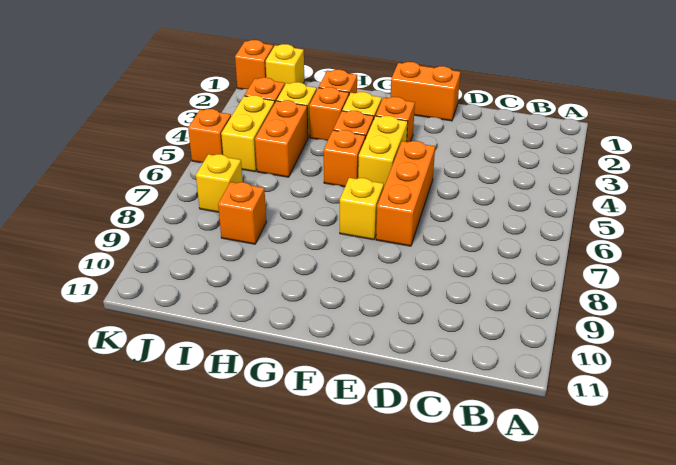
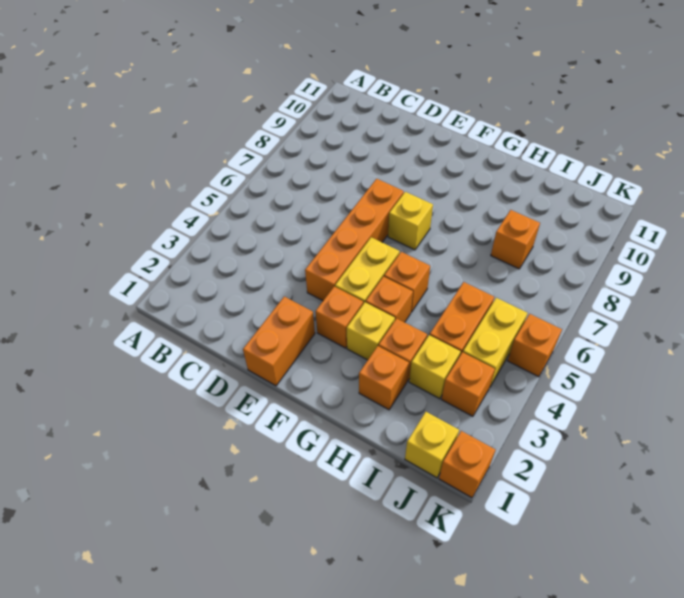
orange brick E1:F1 level 1 -> orange brick E1:E2 level 1
orange brick E5:E7 level 1 -> orange brick E4:E7 level 1
yellow brick J7 level 1 -> none

